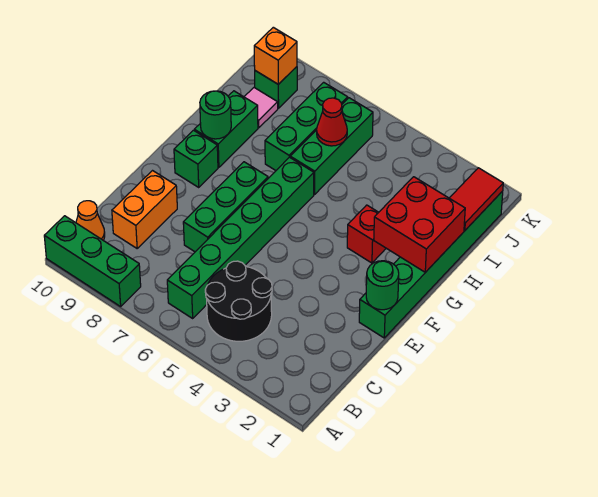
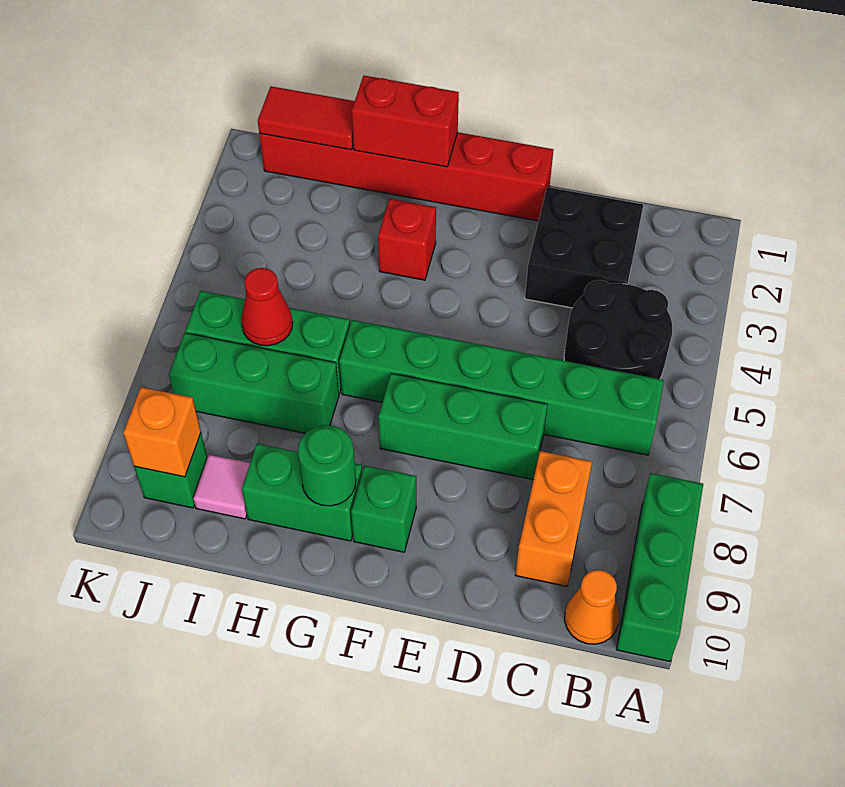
none -> black brick C2:D3 level 1
orange brick C9:D9 level 1 -> orange brick C8:C9 level 1
green brick E1:J1 level 1 -> red brick E1:J1 level 1
green round brick E1 level 2 -> none
red brick G1:H2 level 2 -> red brick G1:H1 level 2

